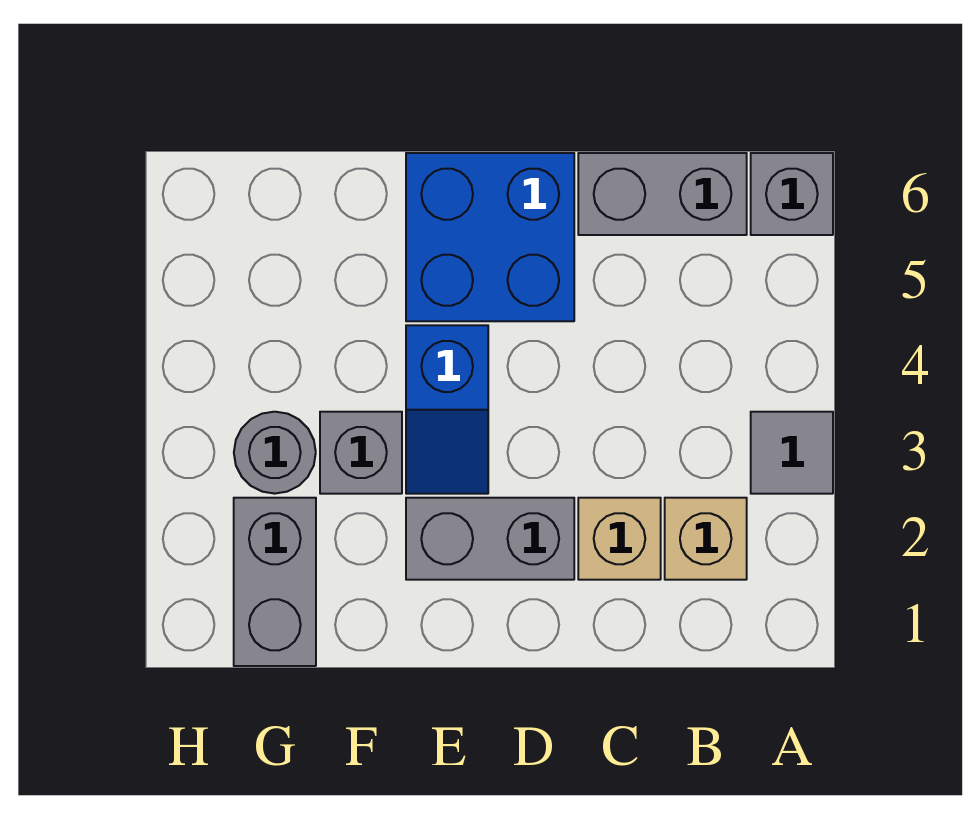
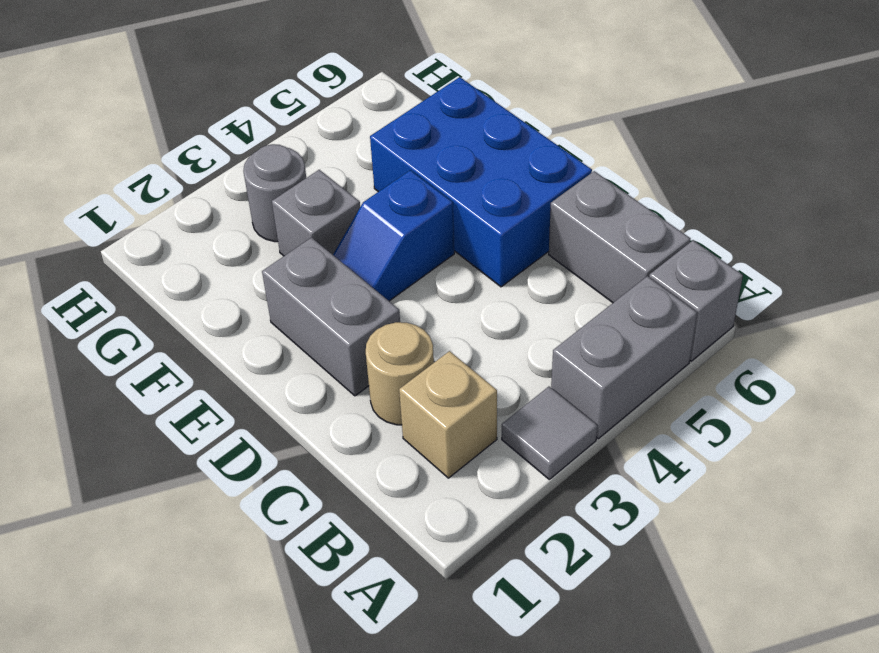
tan brick C2 level 1 -> tan round brick C2 level 1
blue brick D5:E6 level 1 -> blue brick D5:F6 level 1
grey brick G1:G2 level 1 -> grey brick A4:A5 level 1

